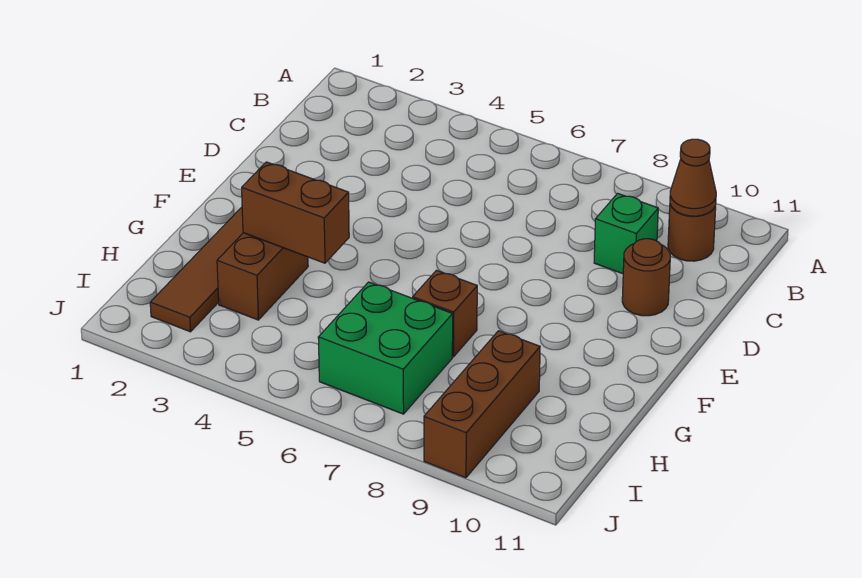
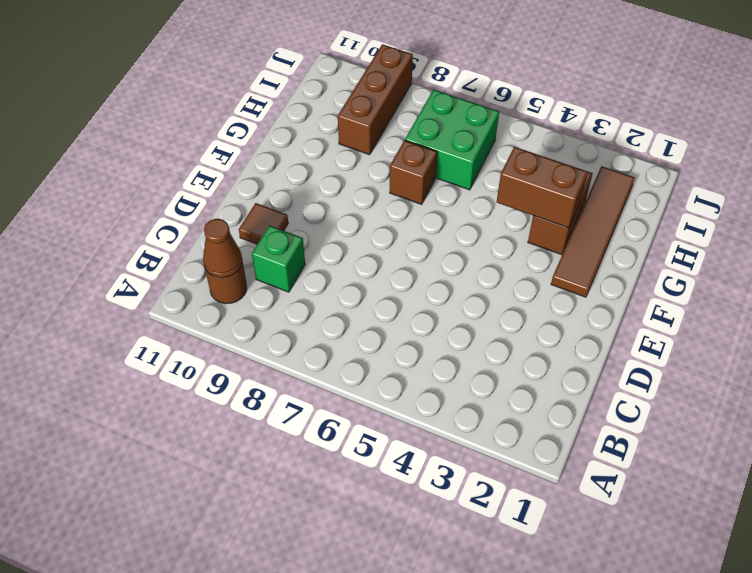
brown round brick D10 level 1 -> brown tile D10 level 1

